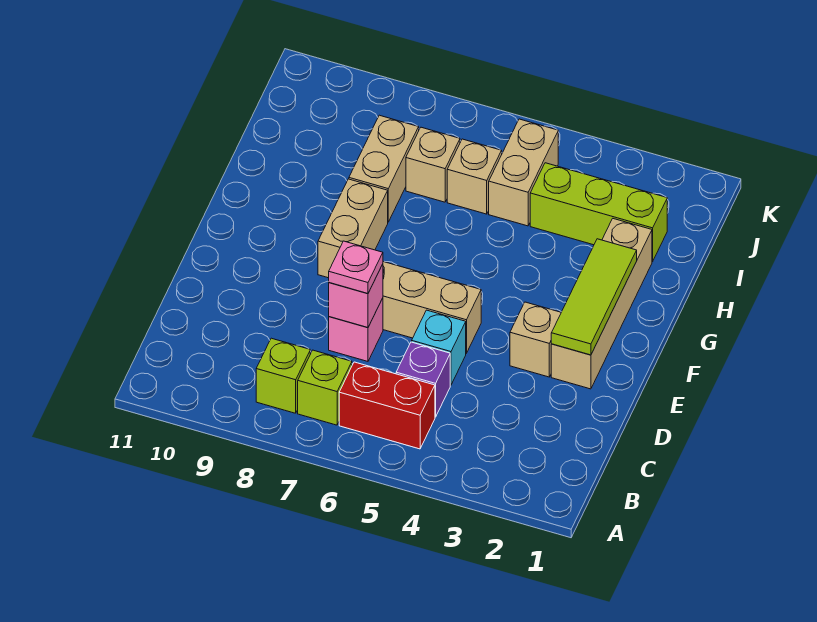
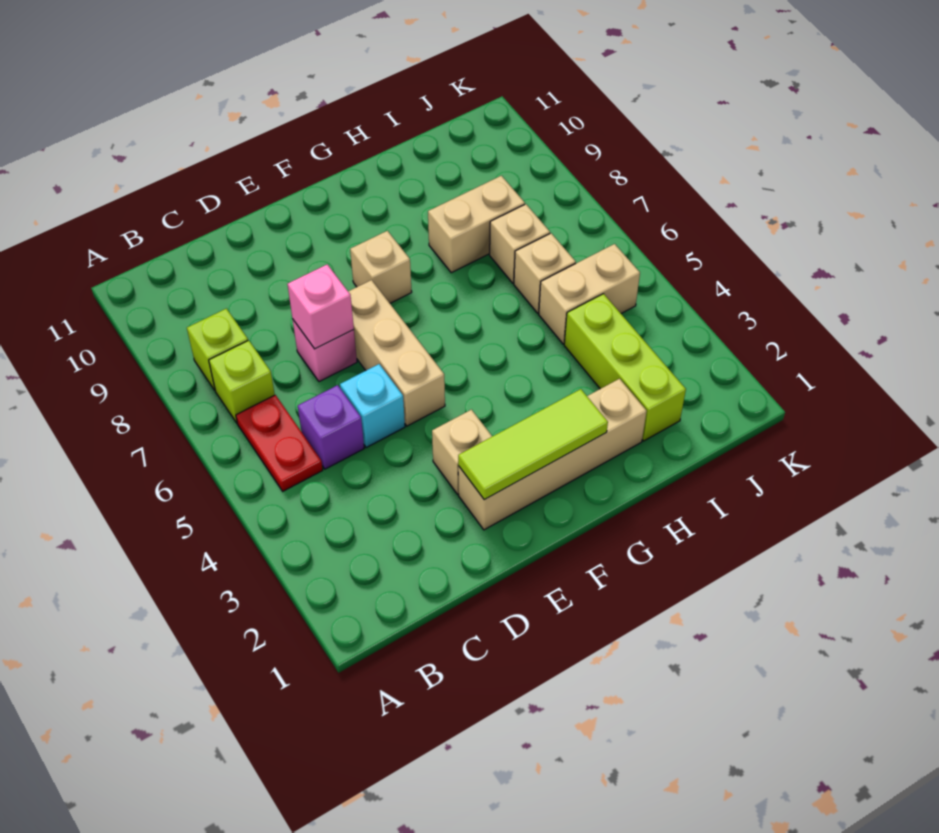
red brick B5:B6 level 1 -> red plate B5:B6 level 1
pink plate D7 level 3 -> none
tan brick F8:G8 level 1 -> tan brick F8 level 1

